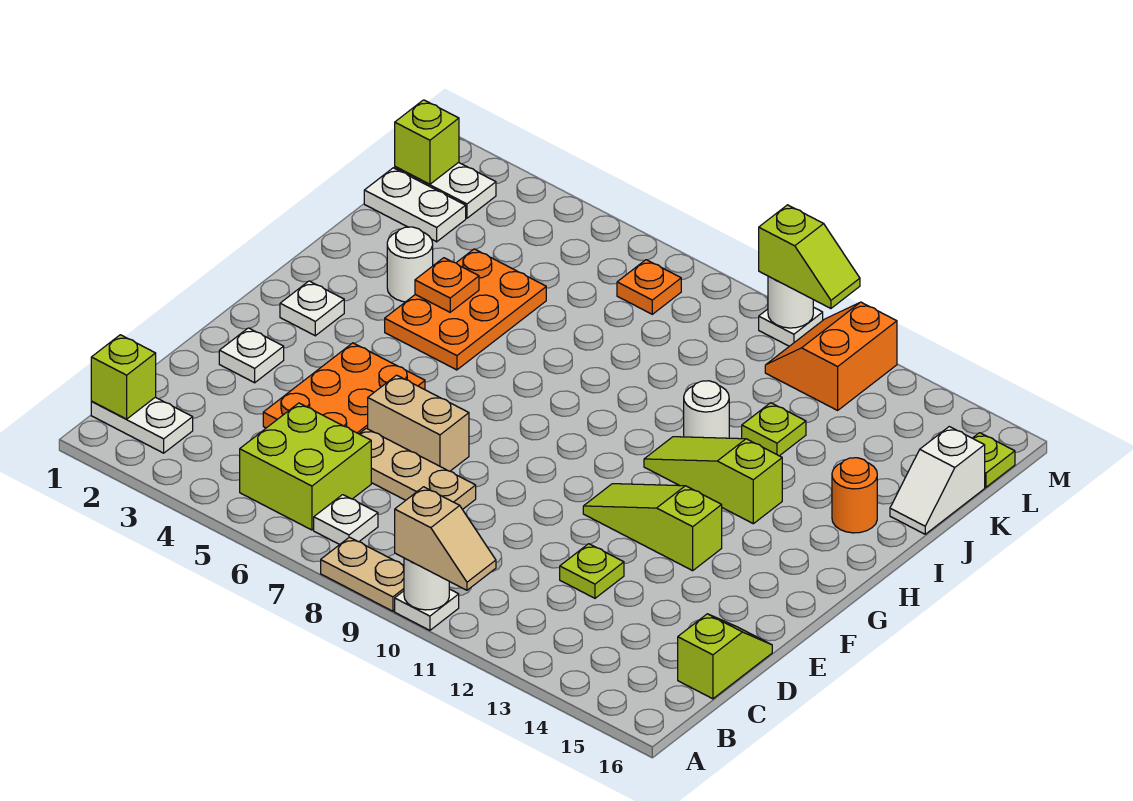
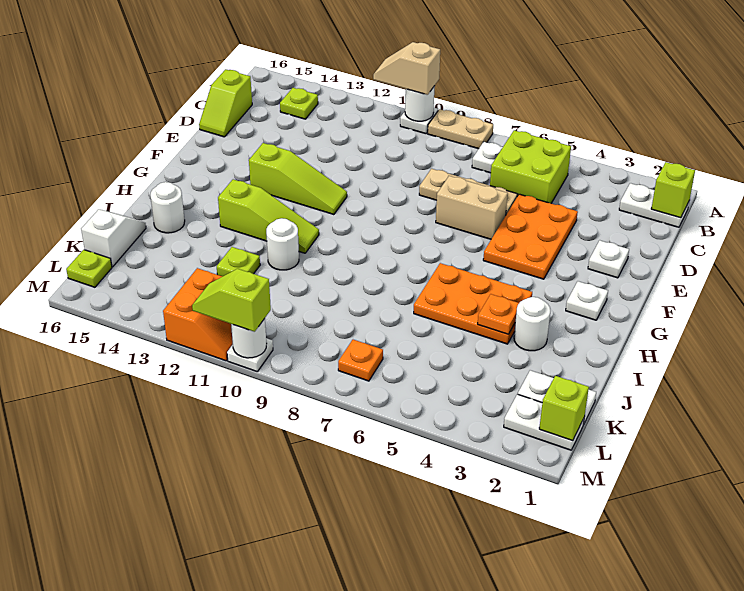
lime plate D12 level 1 -> lime plate B14 level 1
orange plate H4:J5 level 1 -> orange plate H4:I6 level 1
orange round brick I15 level 1 -> white round brick I15 level 1

